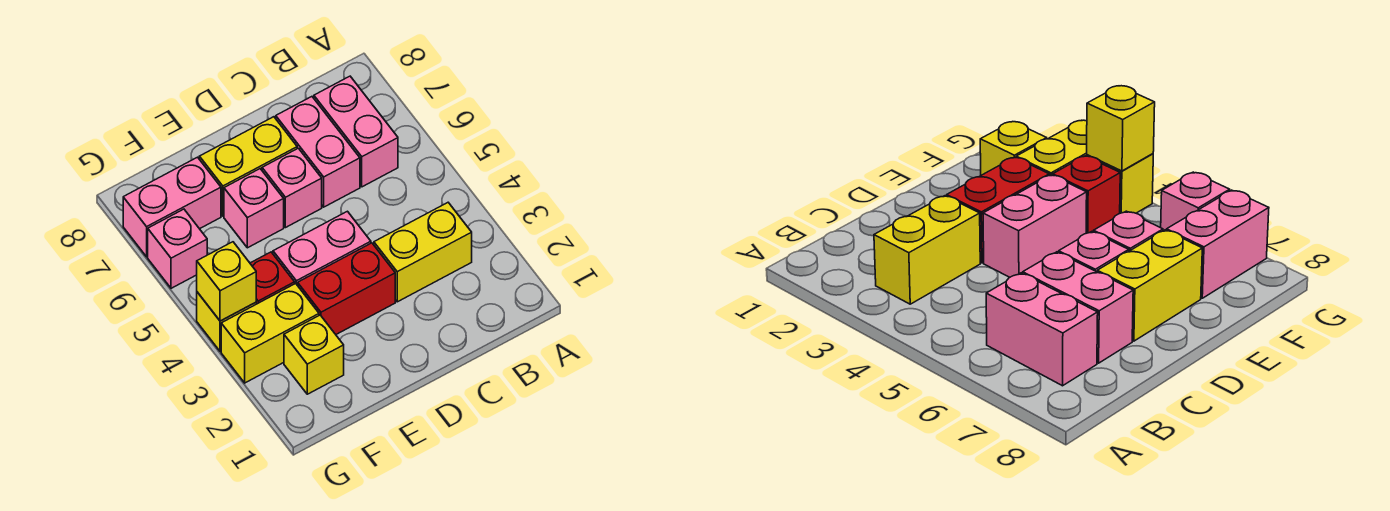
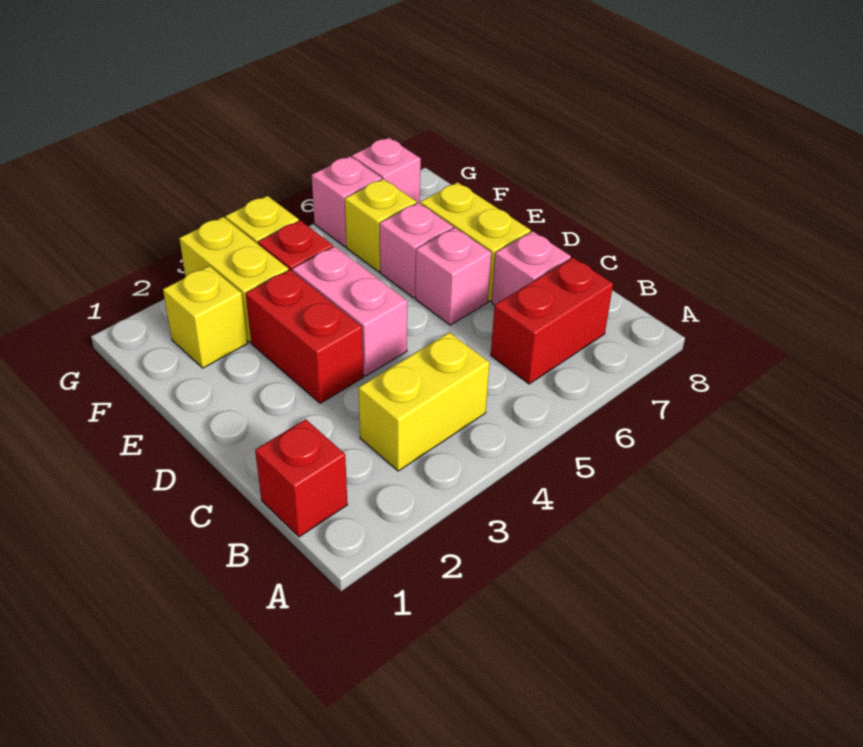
none -> red brick B1 level 1
yellow brick B3:C3 level 1 -> yellow brick B3:B4 level 1
pink brick B6:B7 level 1 -> red brick B6:B7 level 1
pink brick C6:C7 level 1 -> pink brick C7 level 1
pink brick F7:G7 level 1 -> pink brick G7 level 1
yellow brick G4 level 2 -> yellow brick F6 level 1

